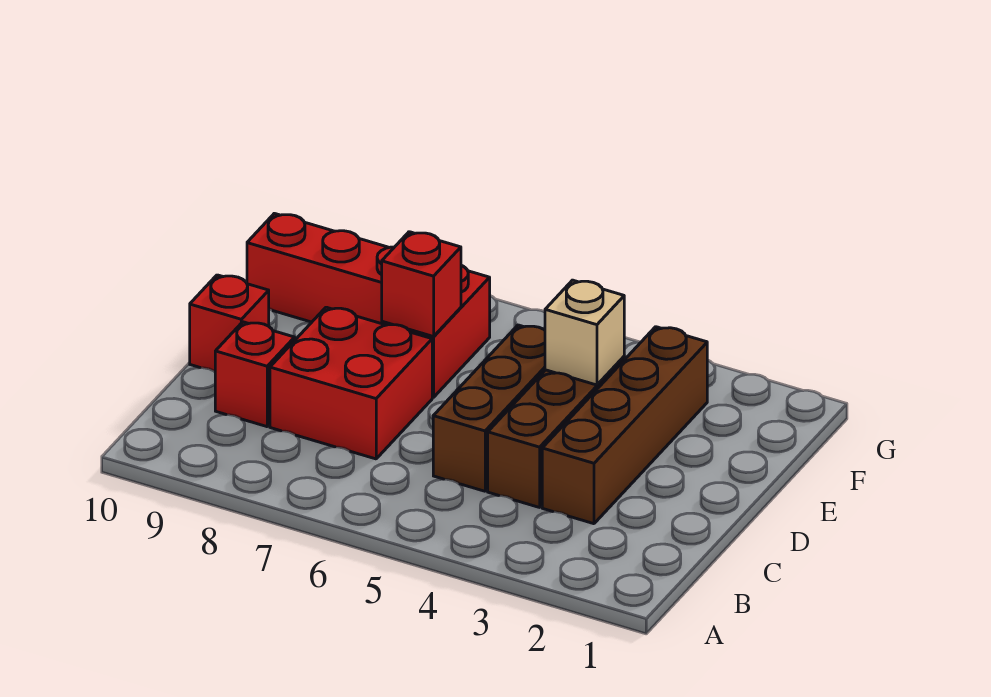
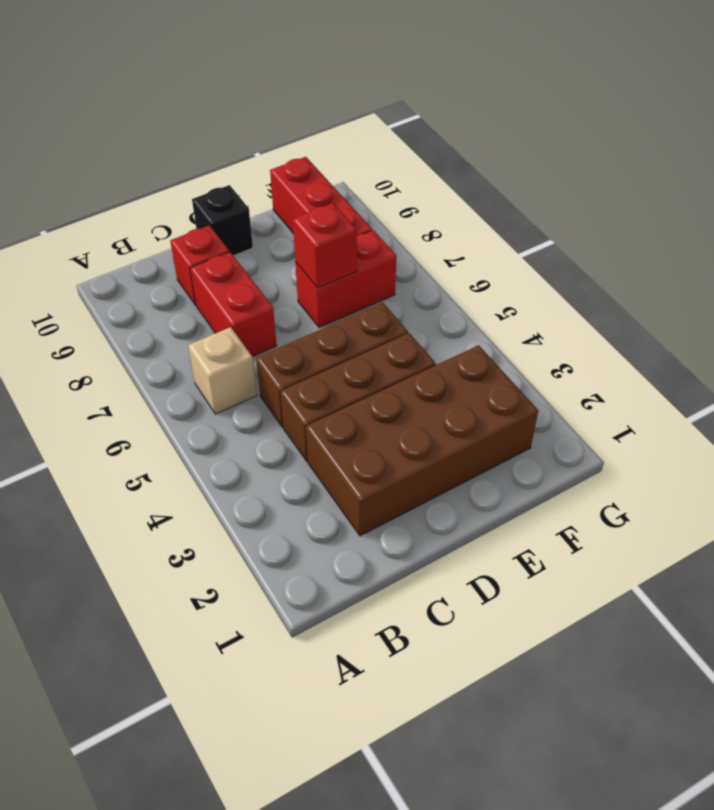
brown brick C3:F3 level 1 -> brown brick C2:F3 level 1
red brick C7:D8 level 1 -> red brick C7:C8 level 1
red brick D10 level 1 -> black brick D10 level 1
tan brick E4 level 2 -> tan brick B6 level 1

